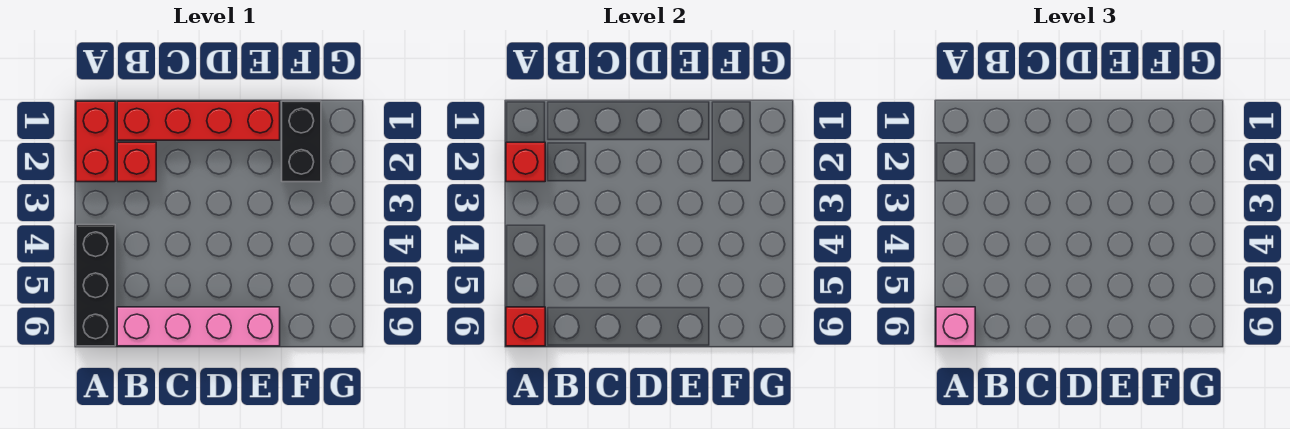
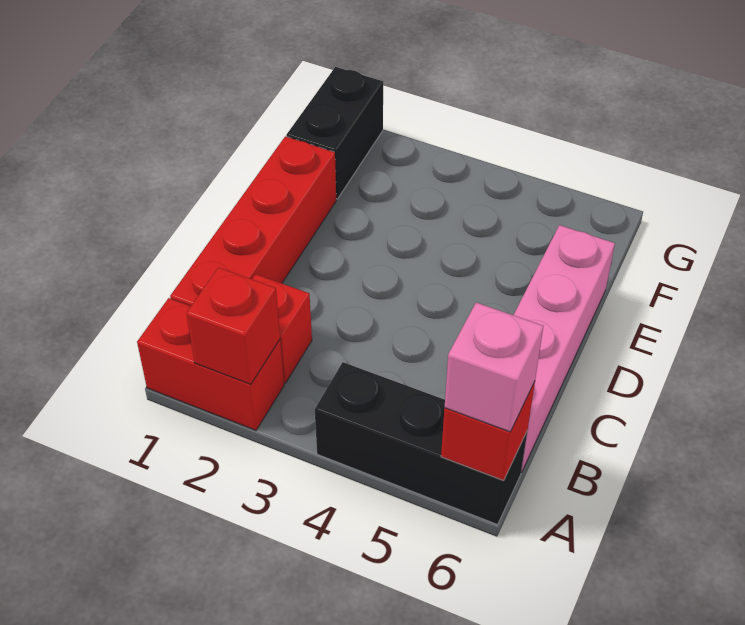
black brick F1:F2 level 1 -> black brick F1:G1 level 1

